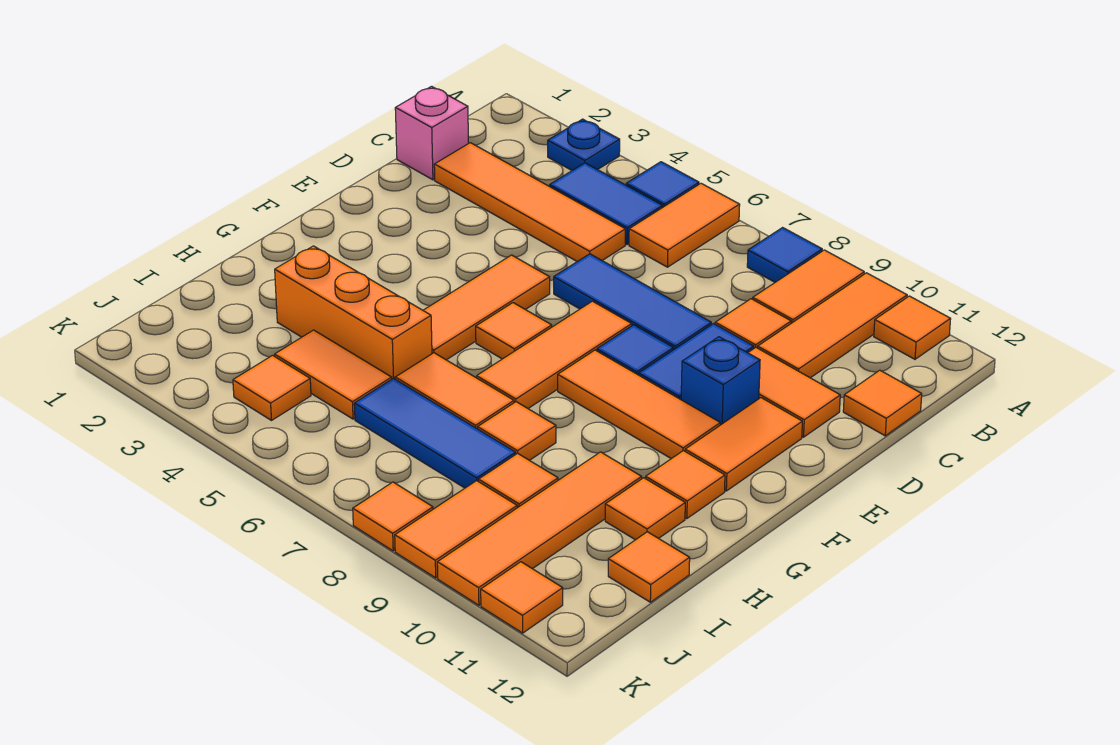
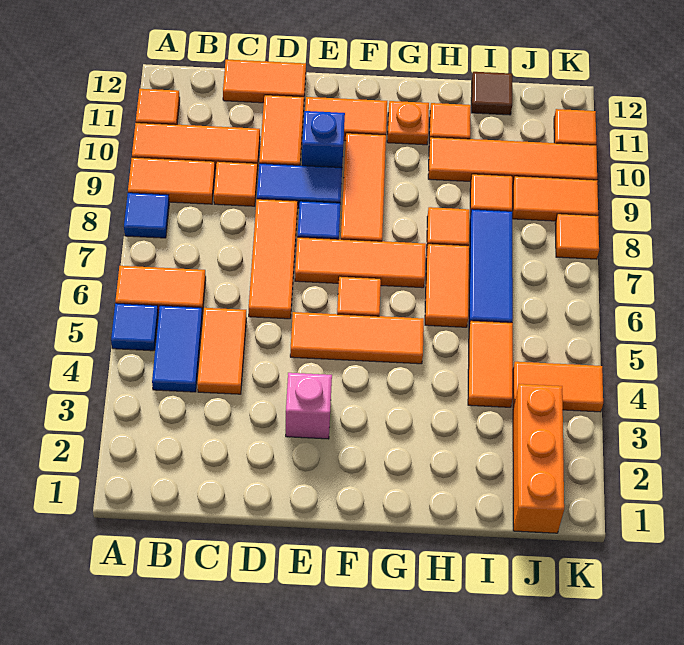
blue plate A3 level 1 -> none
pink brick C1 level 1 -> pink brick E3 level 1
orange tile C2:C5 level 1 -> orange tile C4:C5 level 1
orange tile C12 level 1 -> orange tile C12:D12 level 1
blue tile D6:D8 level 1 -> orange tile D6:D8 level 1
orange tile G11 level 1 -> orange plate G11 level 1
orange brick H3:H5 level 1 -> orange brick J1:J3 level 1
orange tile I12 level 1 -> brown tile I12 level 1
orange tile J4 level 1 -> orange tile J4:K4 level 1

